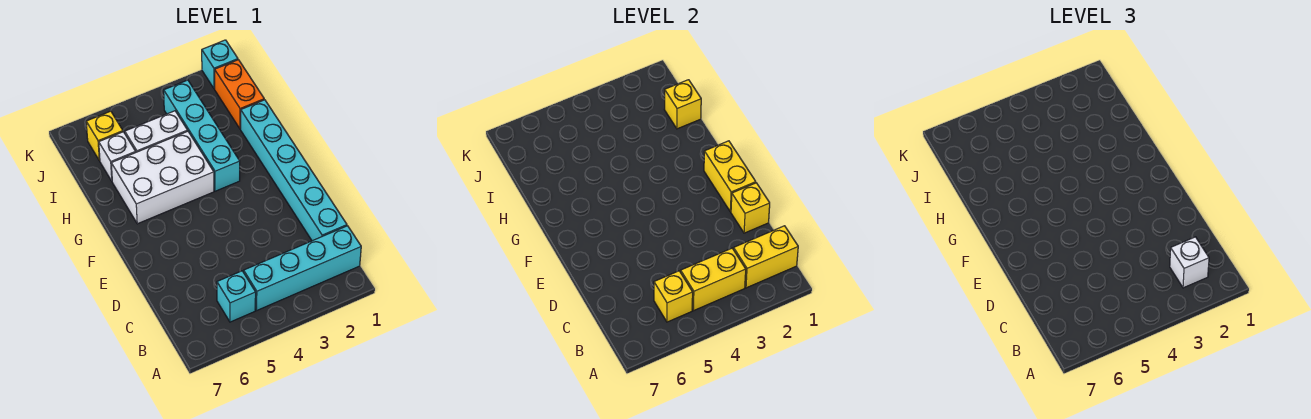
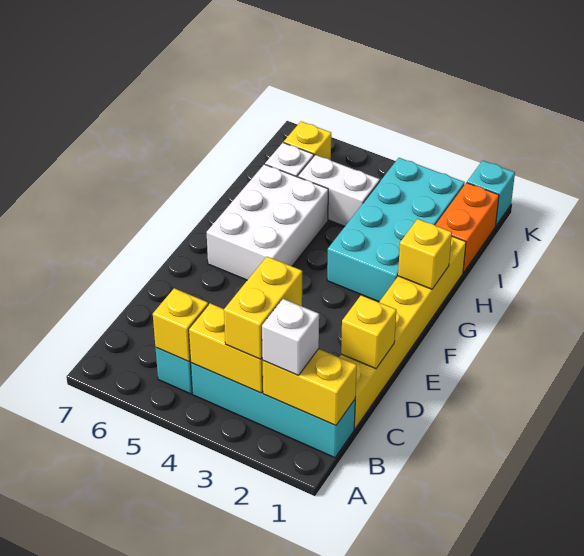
cyan brick C1:H1 level 1 -> yellow brick C1:H1 level 1
yellow brick E1:F1 level 2 -> yellow brick B3:C3 level 3
cyan brick G3:J3 level 1 -> cyan brick G2:J3 level 1
white brick G4:H6 level 1 -> white brick F5:H6 level 1
yellow brick I1 level 2 -> yellow brick G1 level 2

